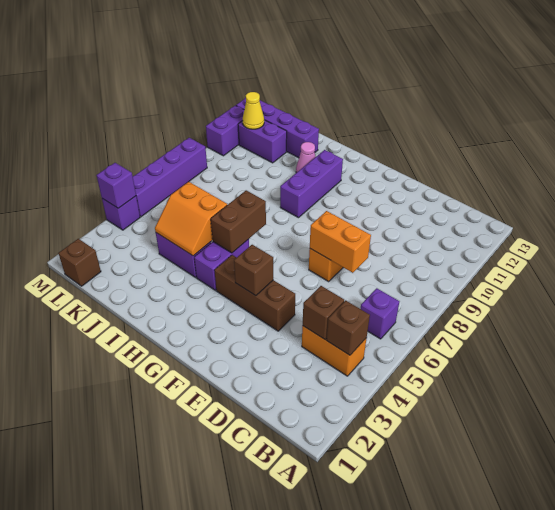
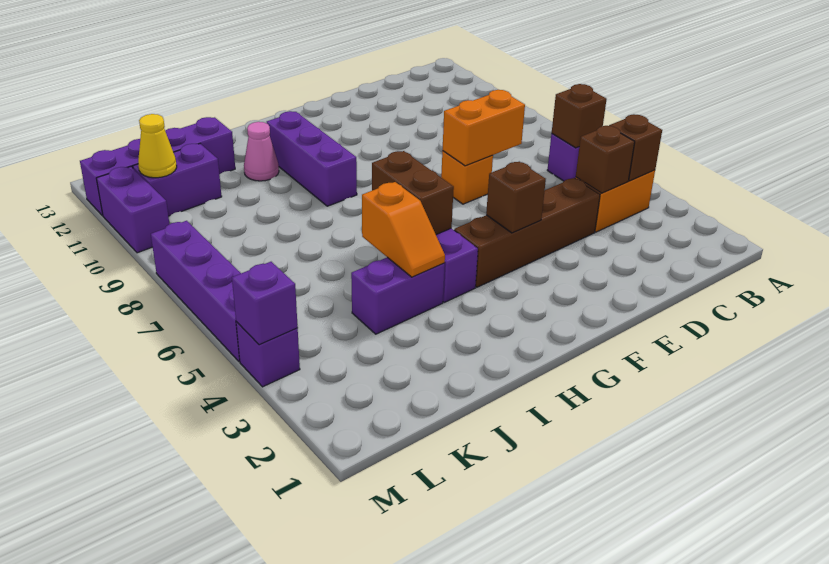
brown brick E4:G4 level 1 -> brown brick D4:G4 level 1
orange slope I4:J5 level 2 top 5 -> orange slope I4:I5 level 2 top 5
brown brick L1 level 1 -> brown brick B6 level 2

